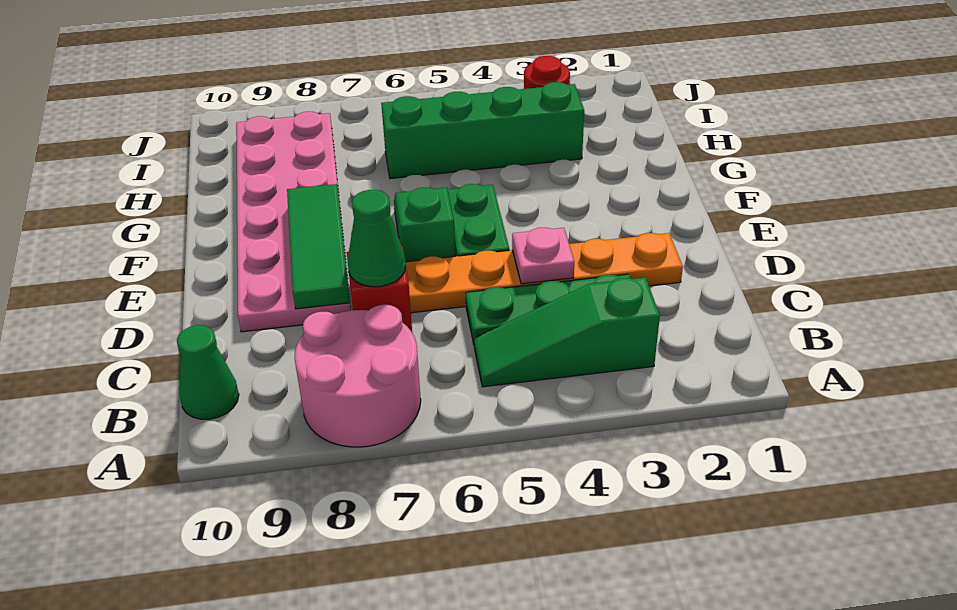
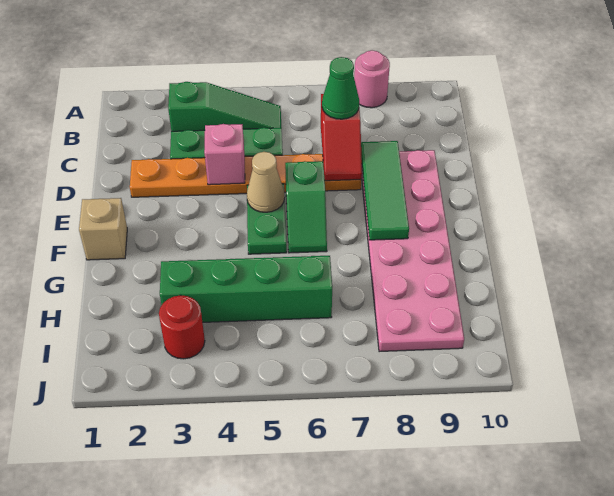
pink round brick A7:B8 level 1 -> pink round brick A8 level 1
green cone B10 level 1 -> none
pink plate D4 level 2 -> pink brick D4 level 2
none -> tan cone E5 level 2
none -> tan brick F1 level 1

